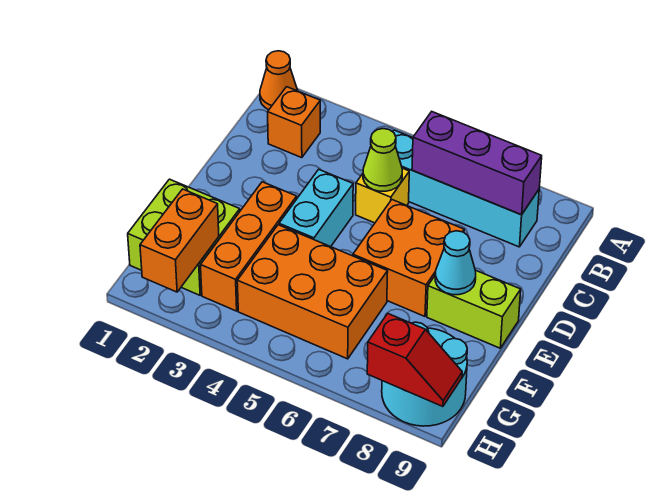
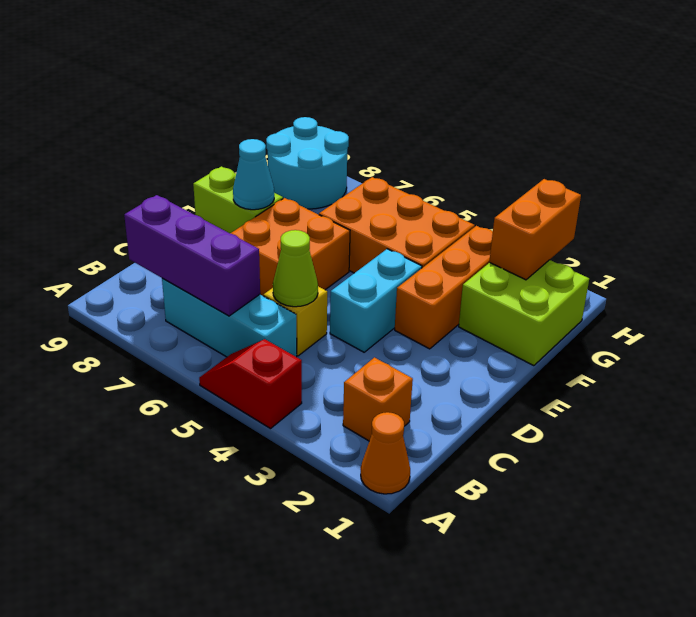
cyan brick B5:B8 level 1 -> cyan brick B5:B7 level 1
red slope H8:H9 level 2 top 8 -> red slope A4:A5 level 1 top 4

